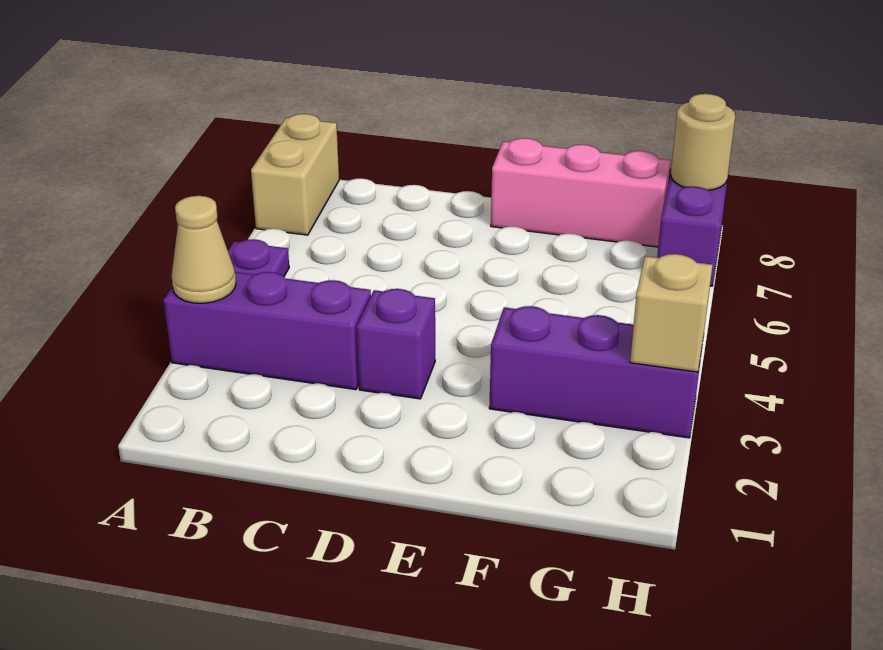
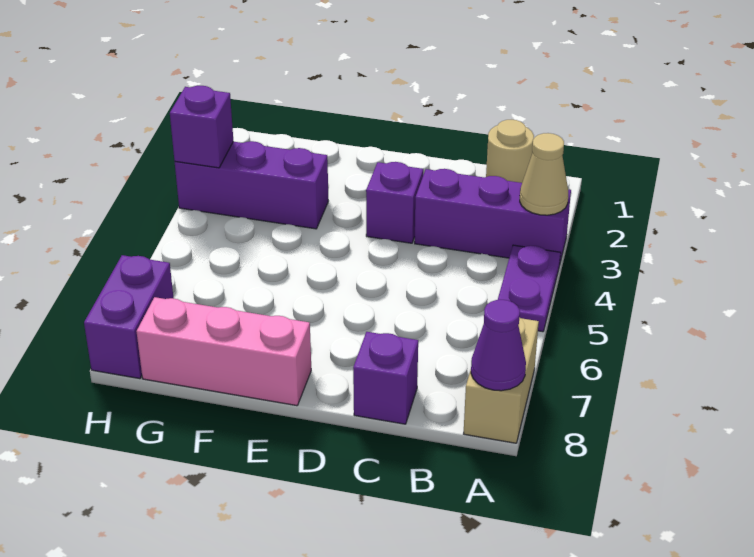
none -> purple cone A8 level 2
none -> purple brick C8 level 1
tan brick H3 level 2 -> purple brick H3 level 2
tan round brick H8 level 2 -> tan round brick B1 level 1

